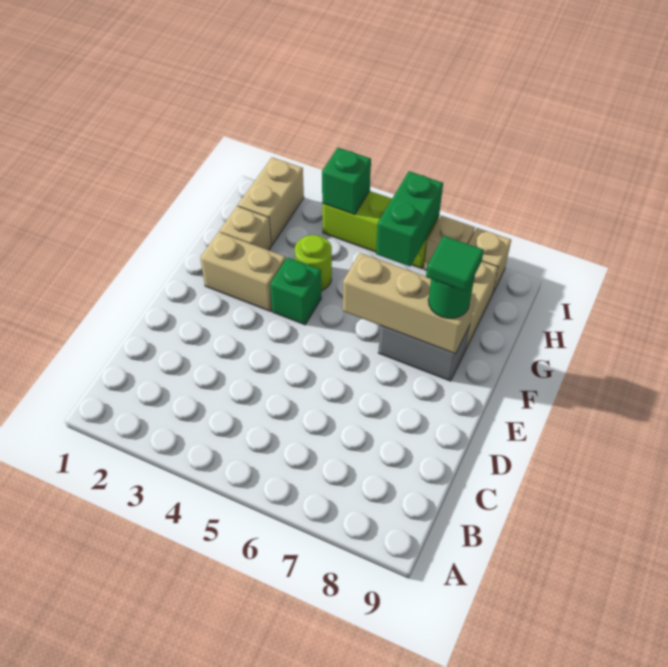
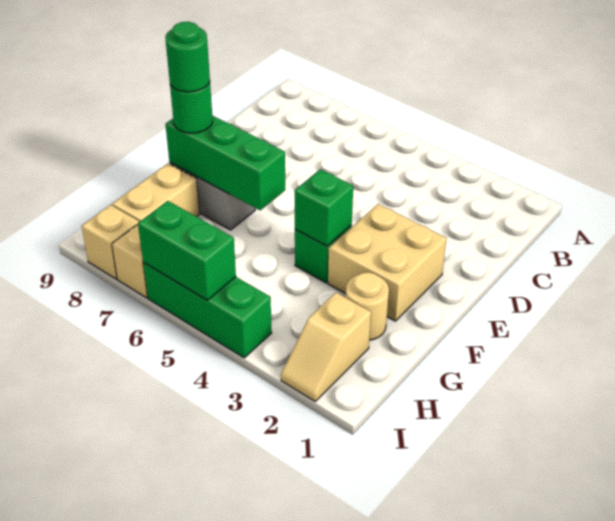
tan brick F2:F3 level 1 -> tan brick E2:F3 level 1
tan brick F6:F8 level 2 -> green brick F6:F8 level 2
green tile F8 level 4 -> green round brick F8 level 4
tan brick G2 level 1 -> tan round brick G2 level 1
lime round brick G4 level 1 -> none
tan brick H2:I2 level 1 -> tan slope H2:I2 level 1 top H
green brick H6:I6 level 2 -> green brick I5:I6 level 2
lime brick I4:I6 level 1 -> green brick I4:I6 level 1
green brick I4 level 2 -> green brick F4 level 2

